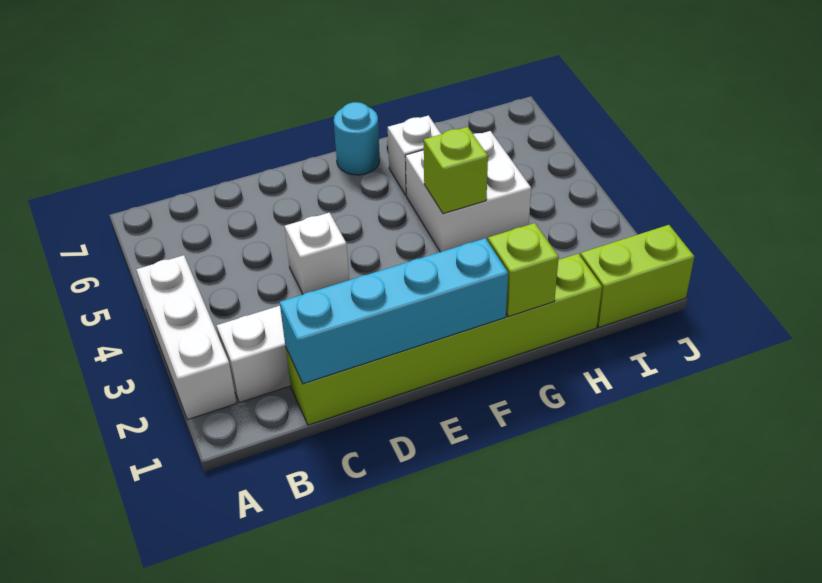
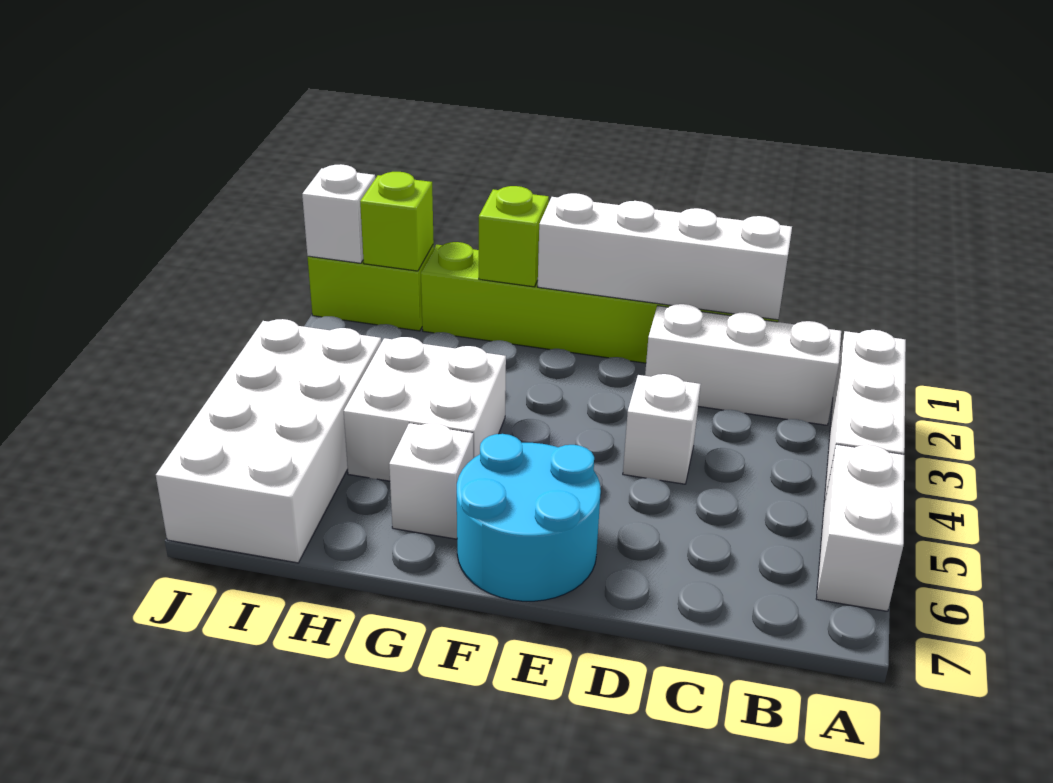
none -> white brick A5:A6 level 1
cyan brick C1:F1 level 2 -> white brick C1:F1 level 2
cyan round brick F7 level 1 -> cyan round brick E6:F7 level 1
lime brick G4 level 2 -> lime brick I1 level 2
none -> white brick I4:J7 level 1
none -> white brick J1 level 2

